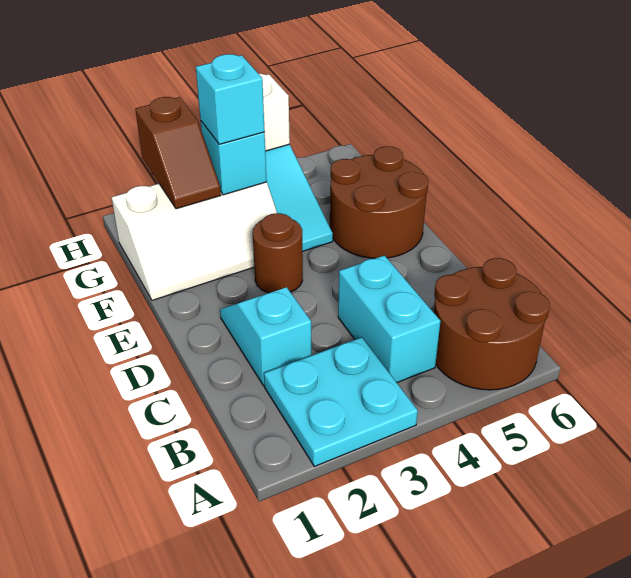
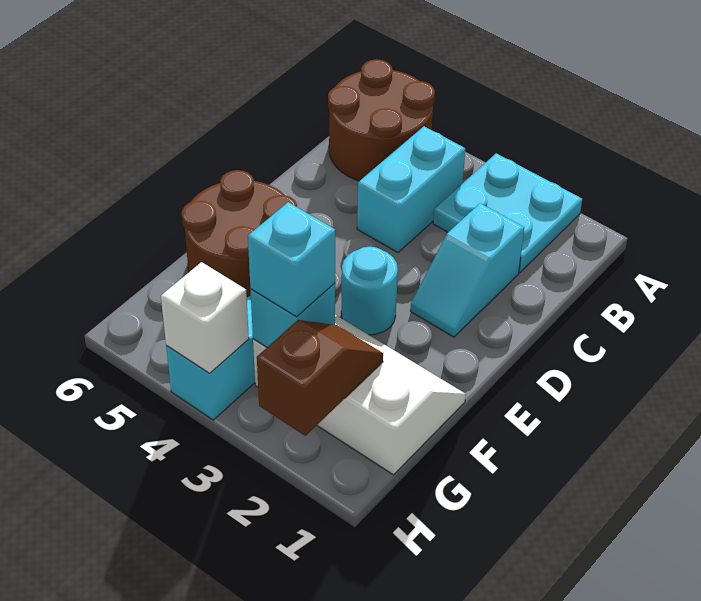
brown round brick E3 level 1 -> cyan round brick E3 level 1

